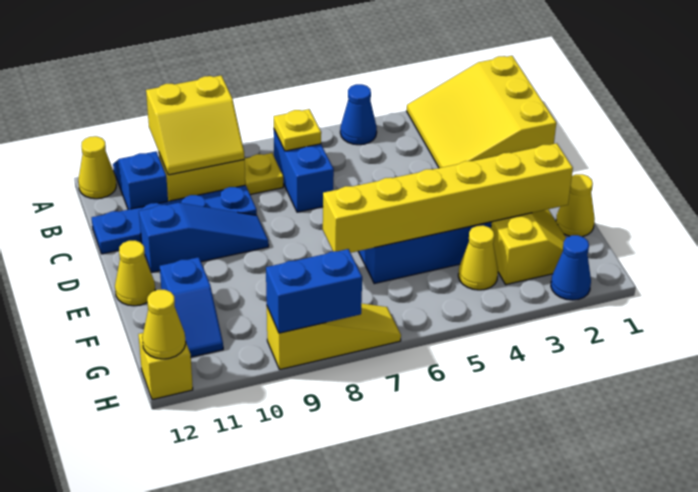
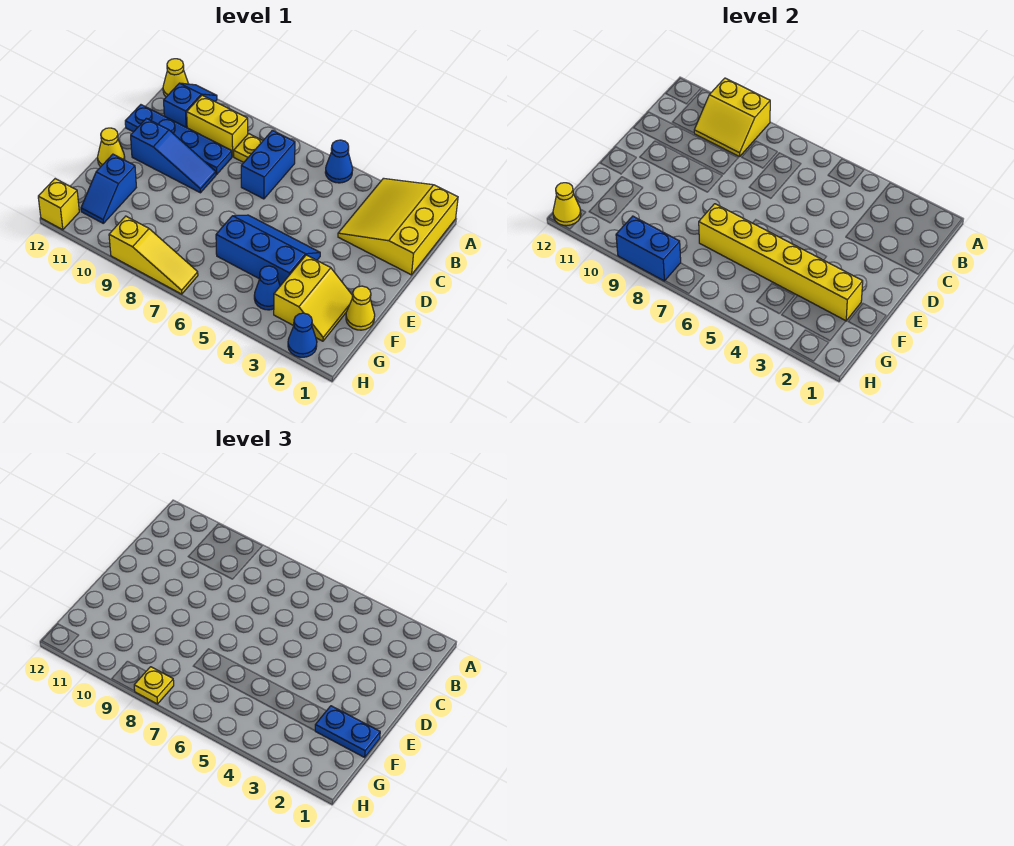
yellow plate B7 level 2 -> yellow plate H8 level 3
none -> blue plate F1:F2 level 3
yellow cone G4 level 1 -> blue cone G4 level 1

